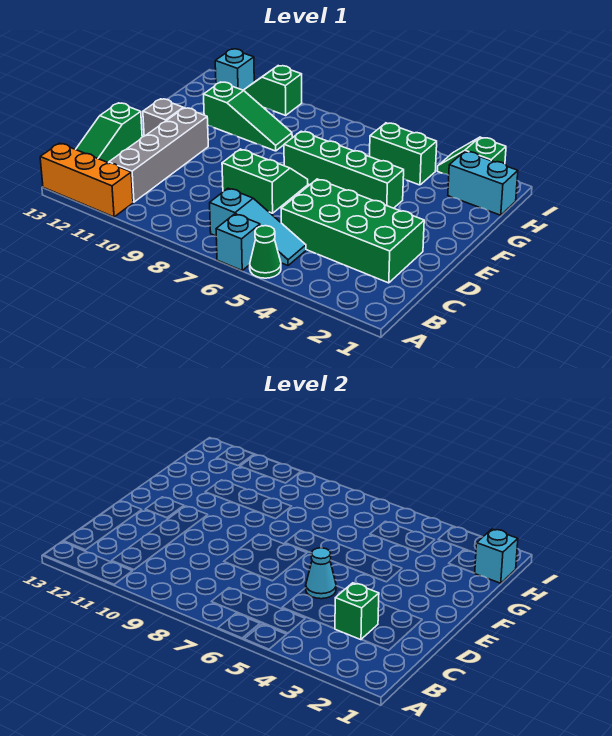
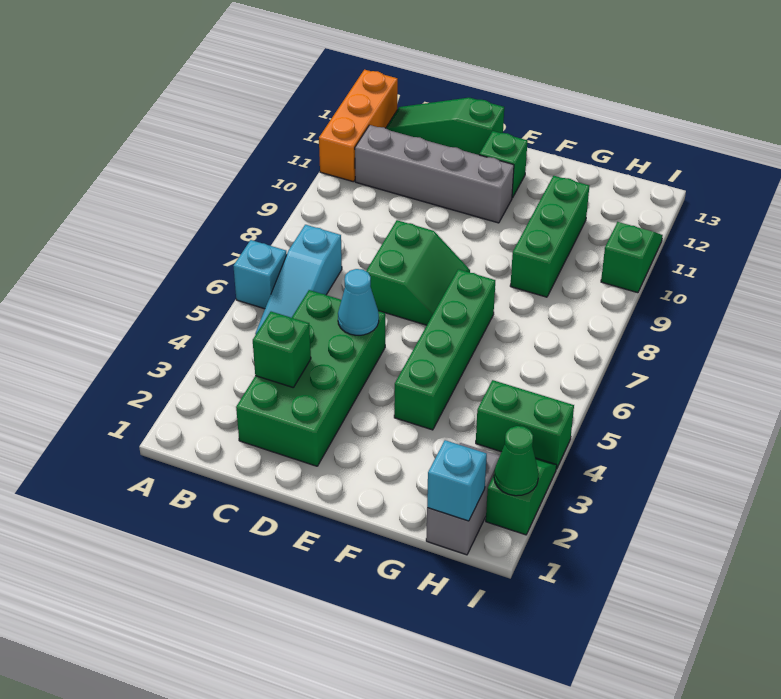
green cone A5 level 1 -> green cone I2 level 2
grey brick E12 level 1 -> green brick E12 level 1
green slope G9:G11 level 1 top 11 -> green brick G9:G11 level 1
cyan brick H1:H2 level 1 -> grey brick H1:H2 level 1
green brick H4:H5 level 1 -> green brick H4:I4 level 1
cyan brick I12 level 1 -> none

